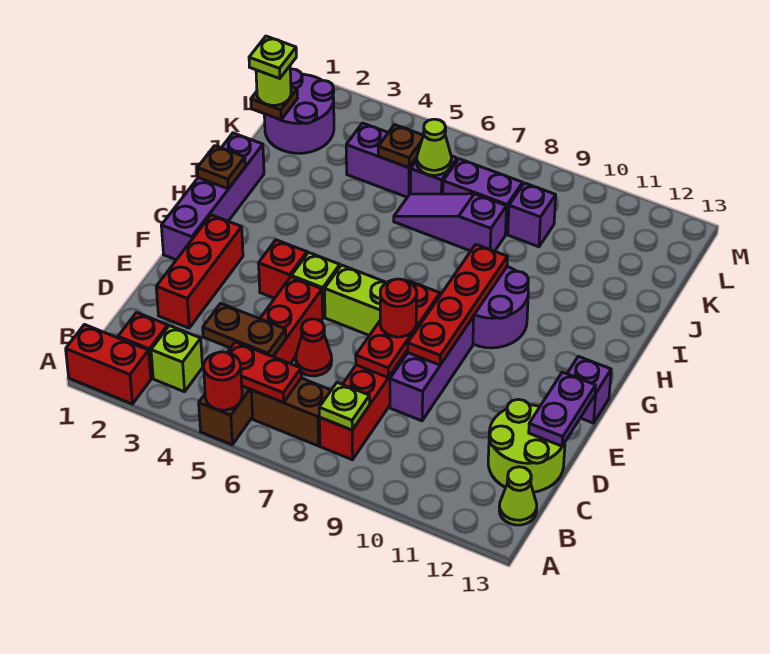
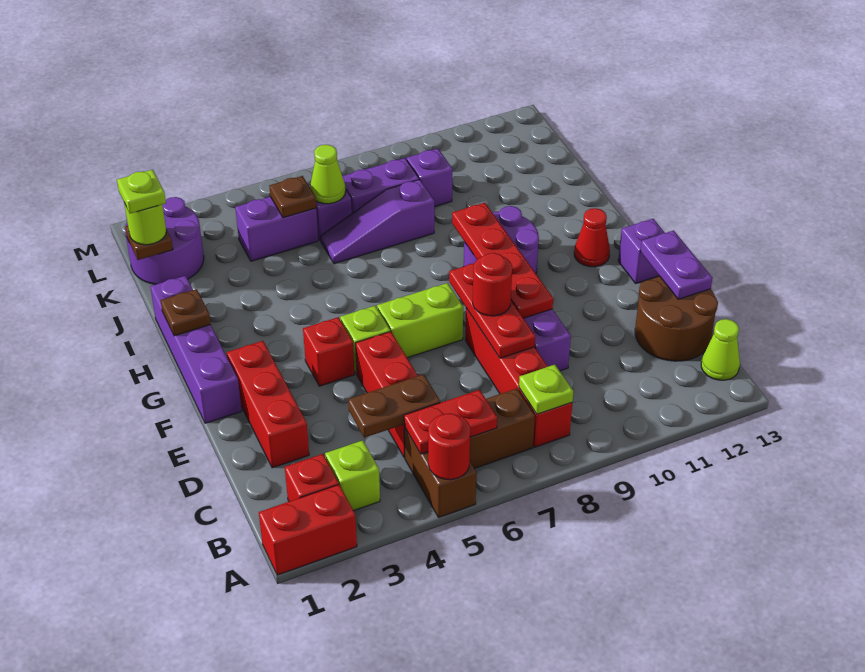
lime round brick C12:D13 level 1 -> brown round brick C12:D13 level 1
red cone D6 level 1 -> red cone G12 level 1

